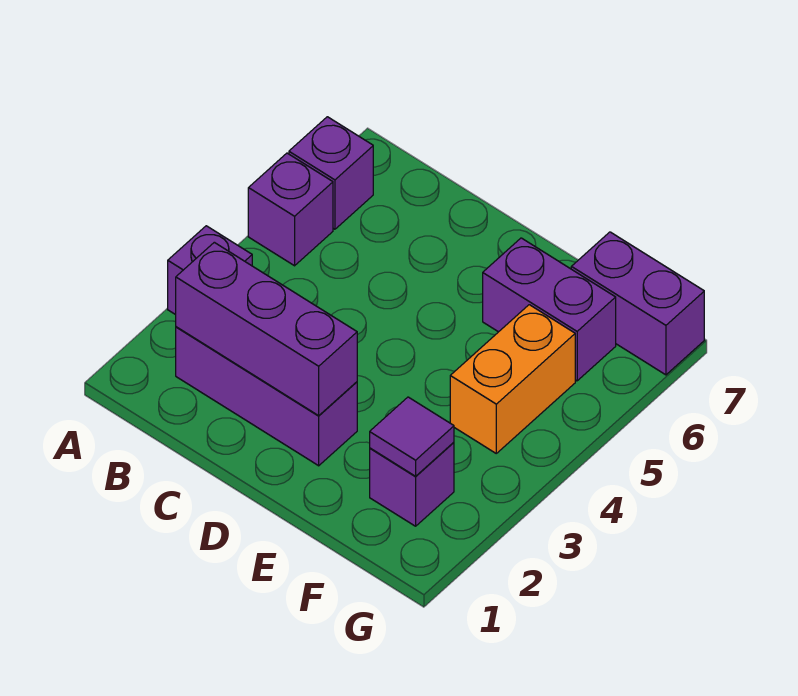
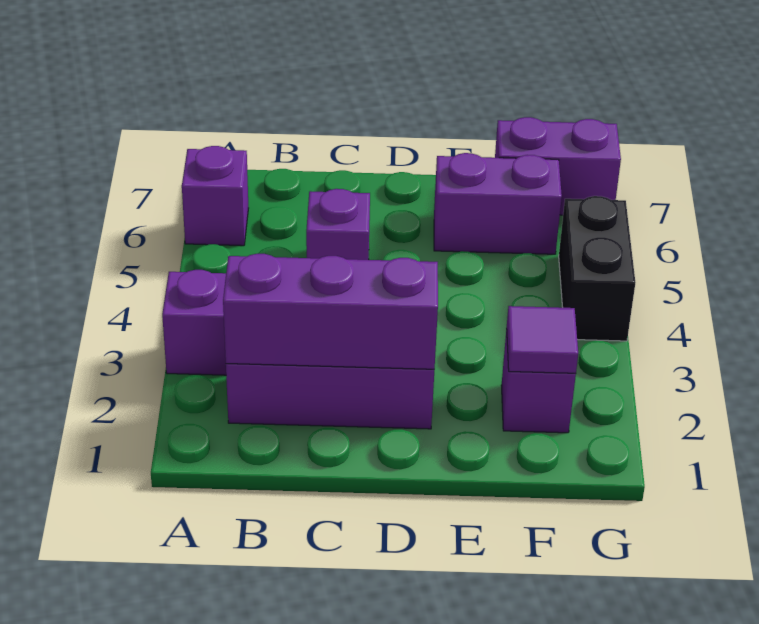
purple brick A5 level 1 -> purple brick C5 level 1
orange brick F4:F5 level 1 -> none
none -> black brick G4:G5 level 1

